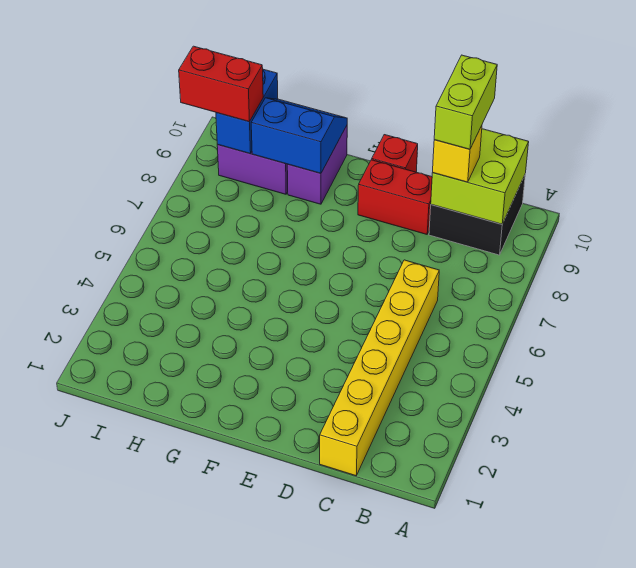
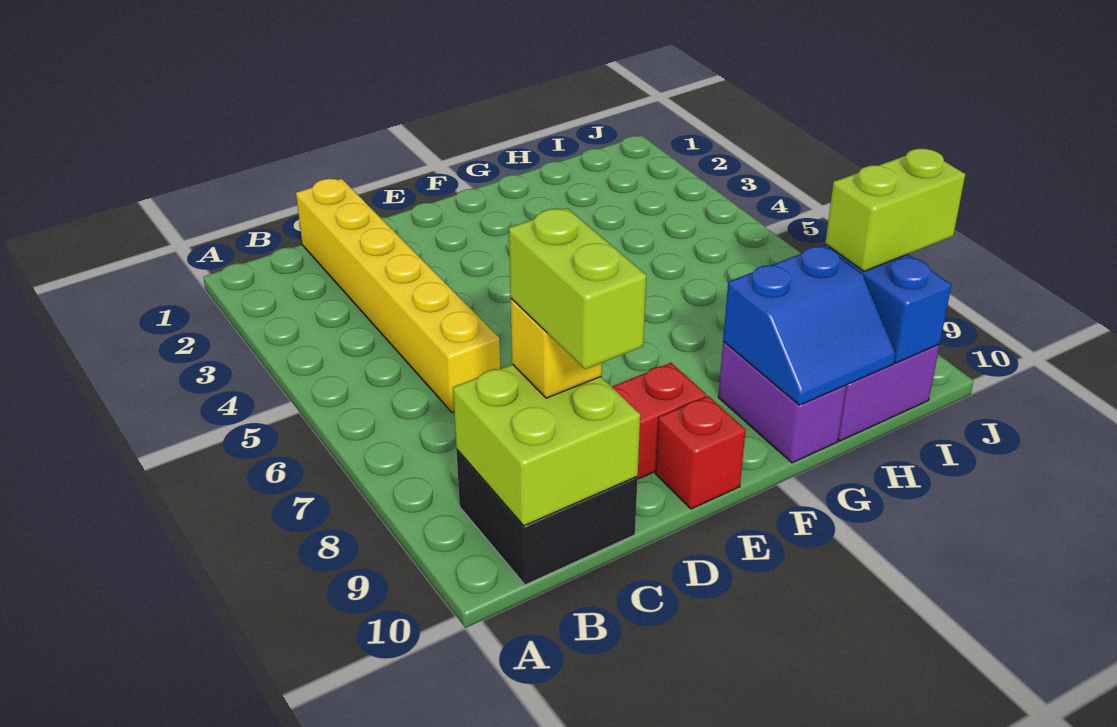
red brick I9:J9 level 3 -> lime brick I9:J9 level 3

